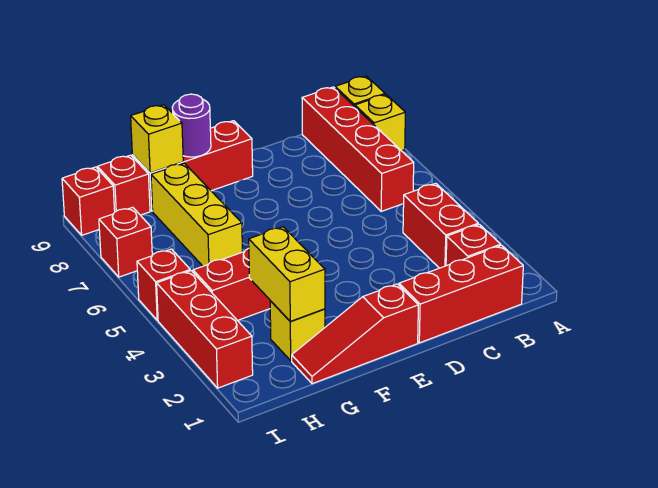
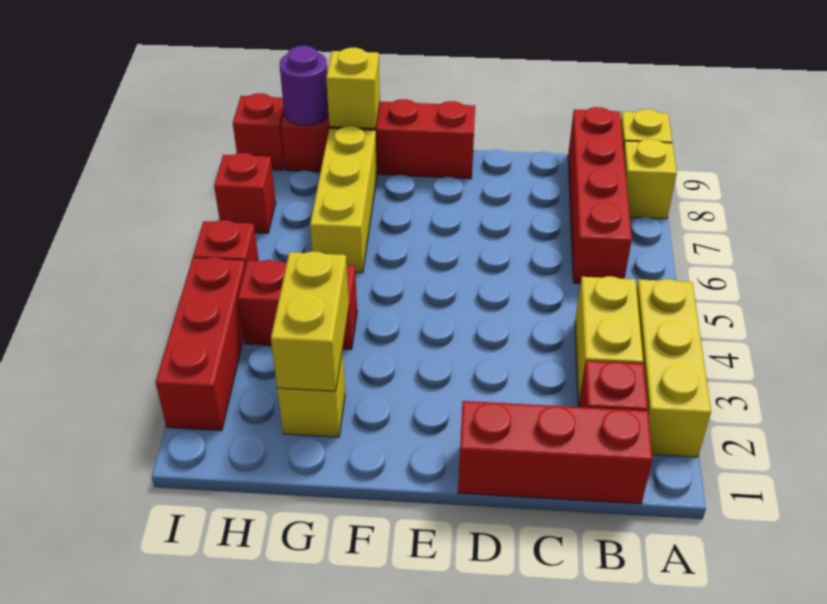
none -> yellow brick A2:A4 level 1
red brick B3:B4 level 1 -> yellow brick B3:B4 level 1
red slope E1:G1 level 1 top E -> none
purple round brick F9 level 2 -> purple round brick H9 level 2

